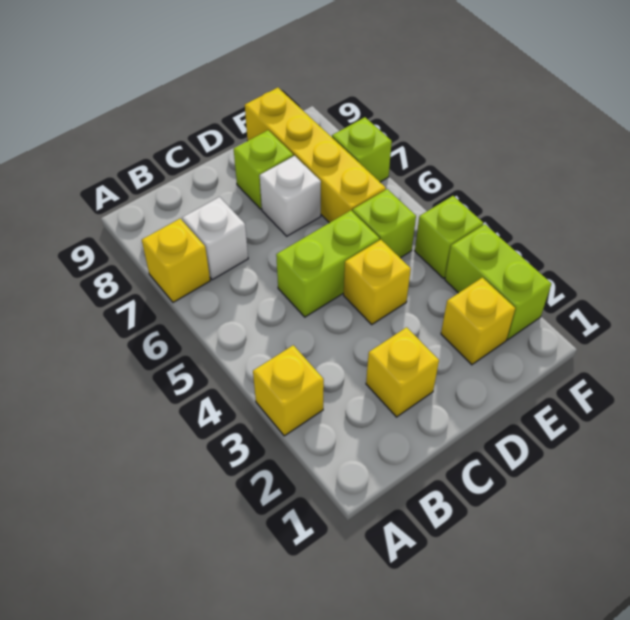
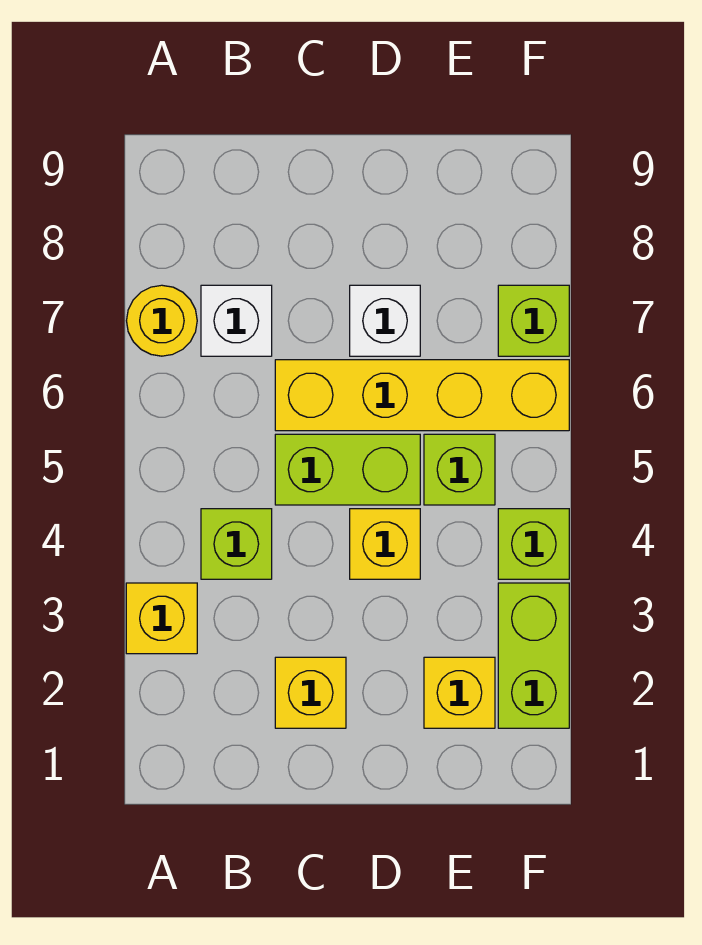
yellow brick A7 level 1 -> yellow round brick A7 level 1
lime brick D8 level 1 -> lime brick B4 level 1
yellow brick E6:E9 level 1 -> yellow brick C6:F6 level 1

